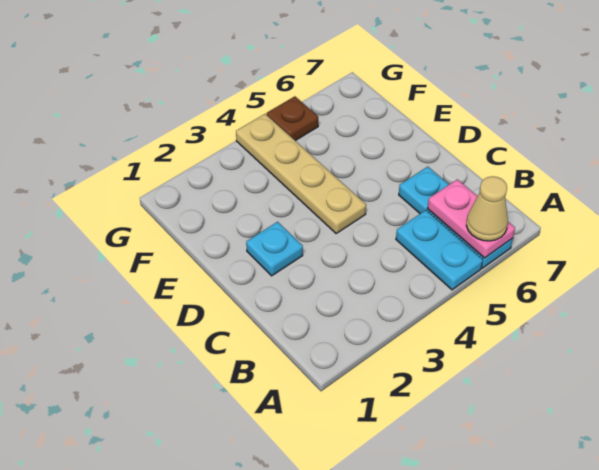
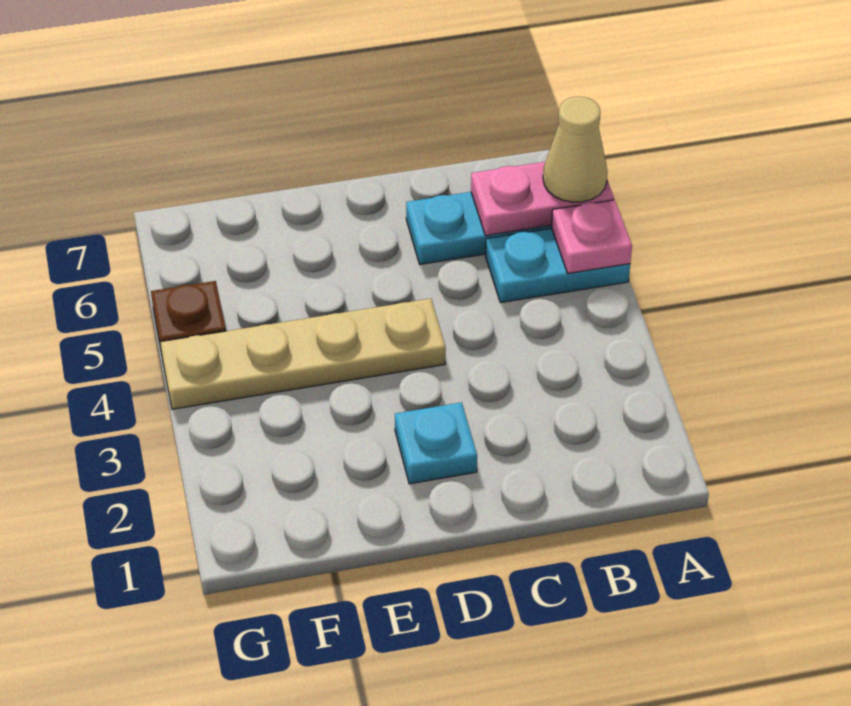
none -> pink plate A5 level 2

